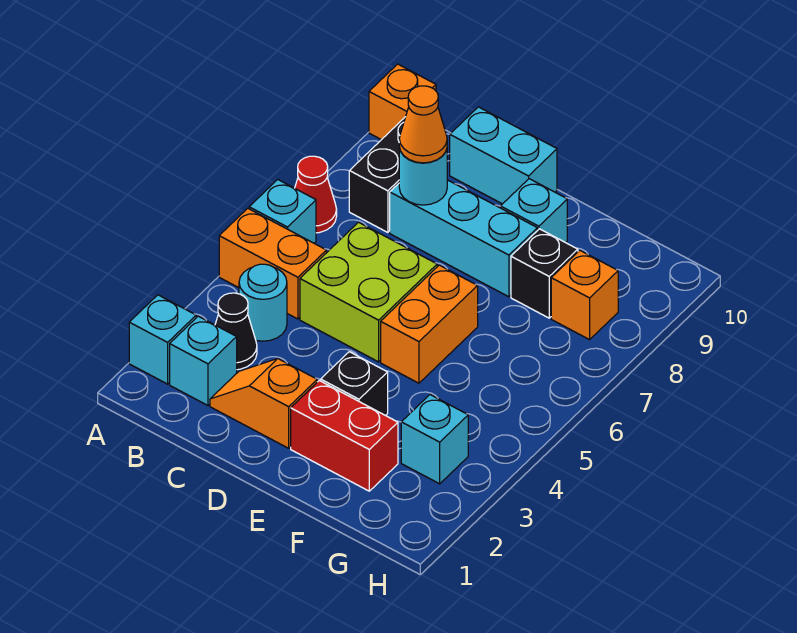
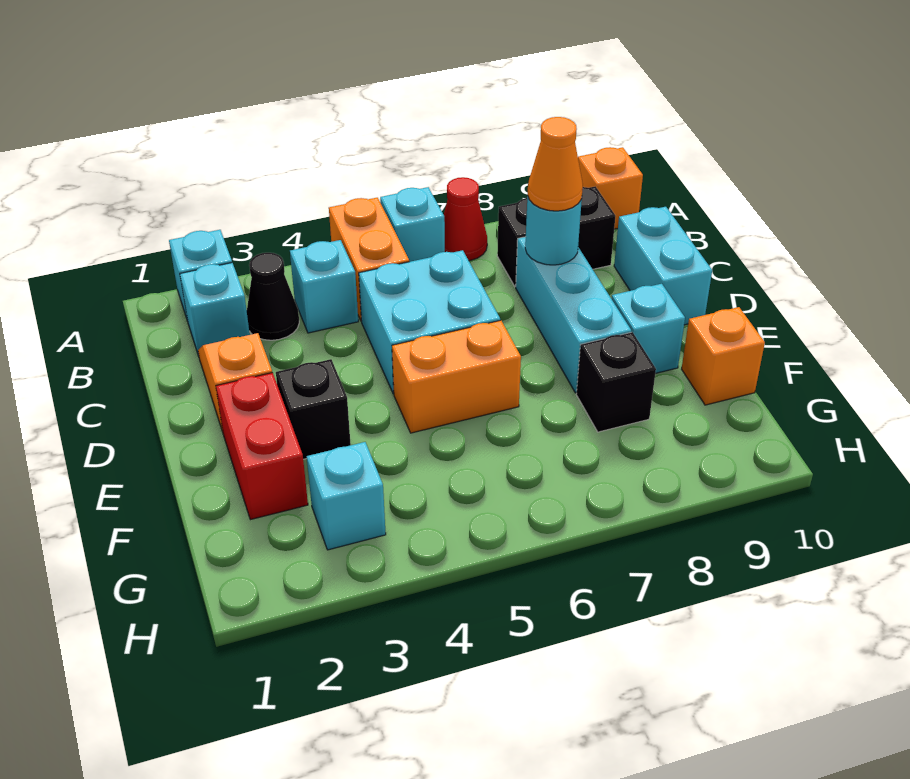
cyan round brick B4 level 1 -> cyan brick B4 level 1
lime brick C5:D6 level 1 -> cyan brick C5:D6 level 1
orange brick G8 level 1 -> orange brick F10 level 1

